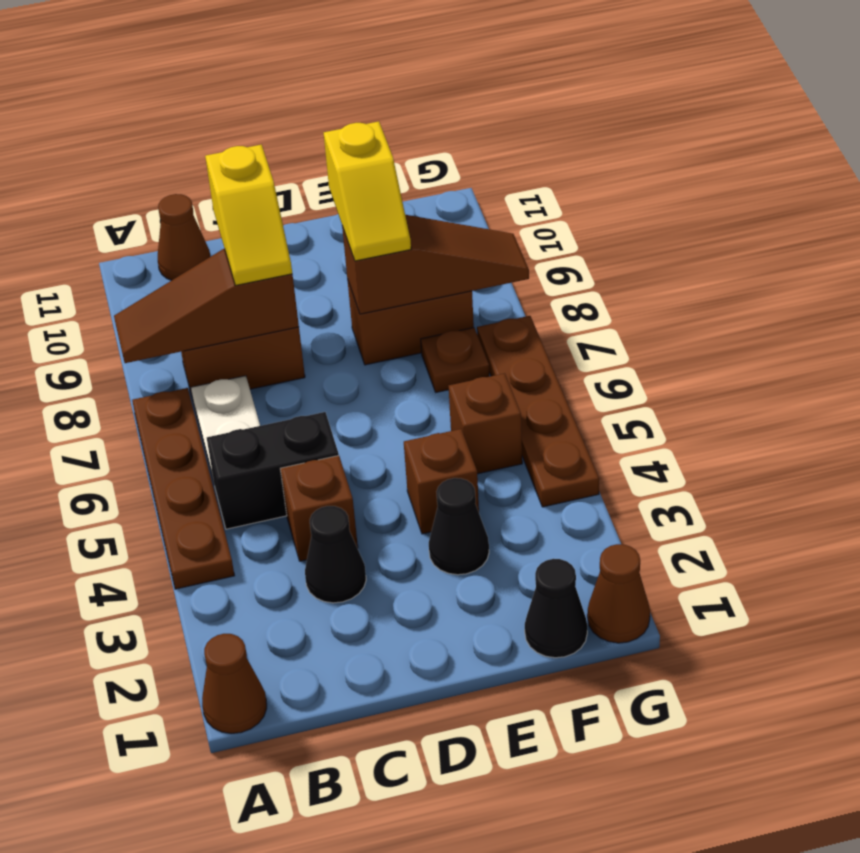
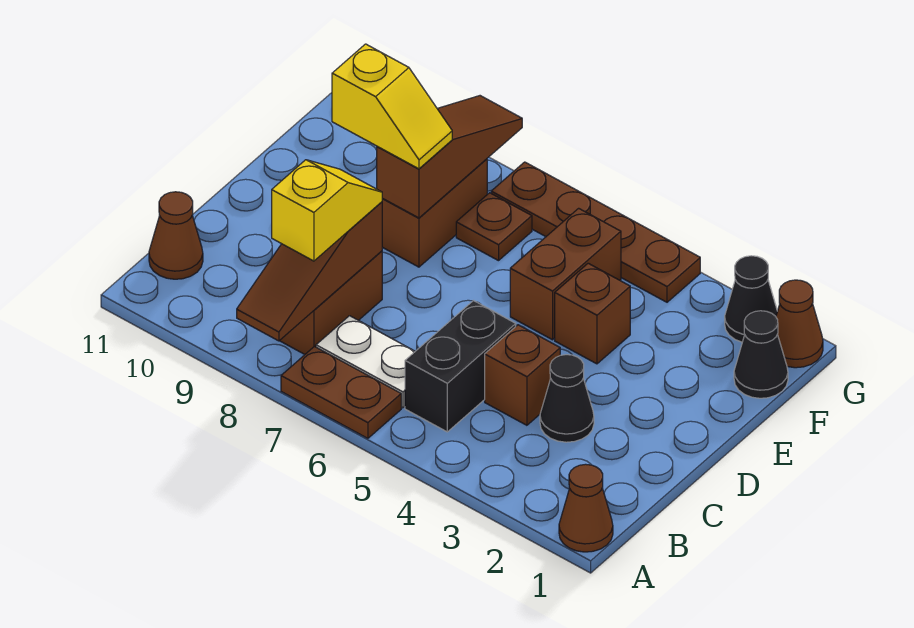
brown plate A4:A7 level 1 -> brown plate A6:A7 level 1
yellow slope C8:C9 level 3 top 9 -> yellow slope B8:C8 level 3 top B
black cone E3 level 1 -> black cone G2 level 1
brown brick F5 level 1 -> brown brick E5:F5 level 1

